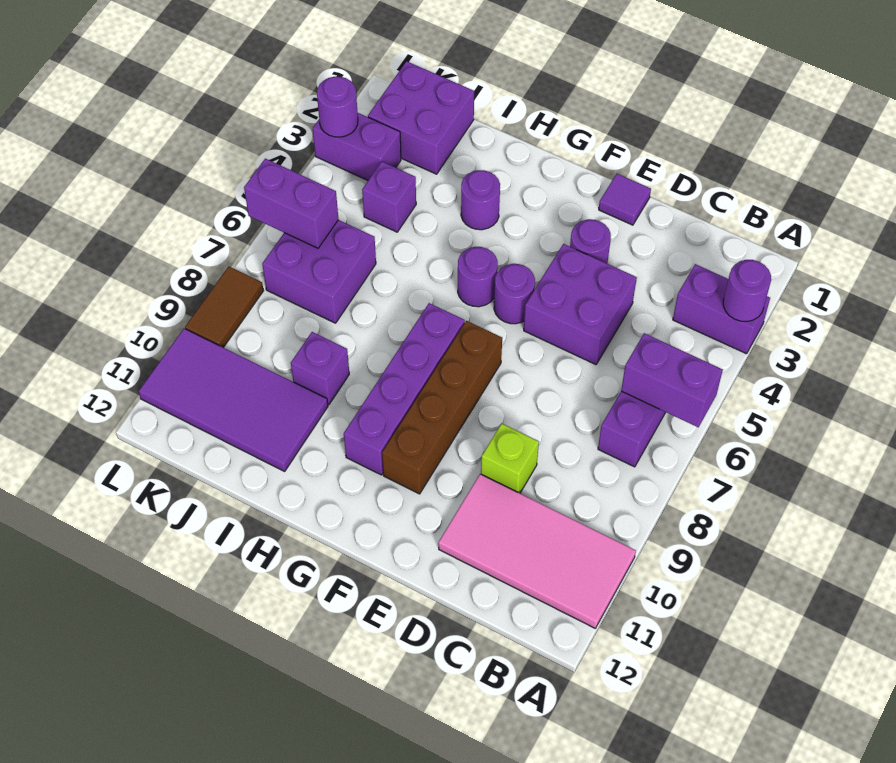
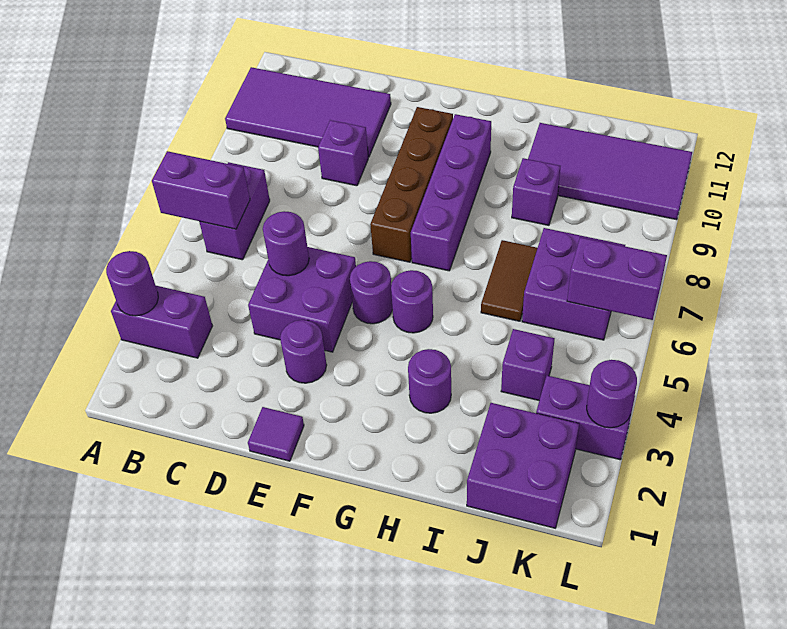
pink tile A10:D11 level 1 -> purple tile A10:D11 level 1
none -> purple round brick D5 level 2
lime brick D9 level 1 -> purple brick D9 level 1
brown tile L8:L9 level 1 -> brown tile I6:I7 level 1

